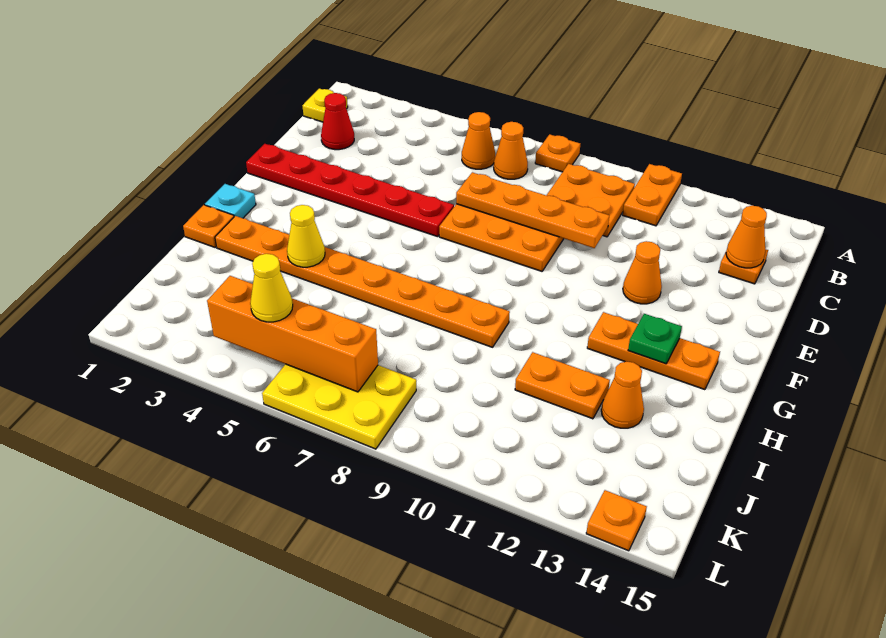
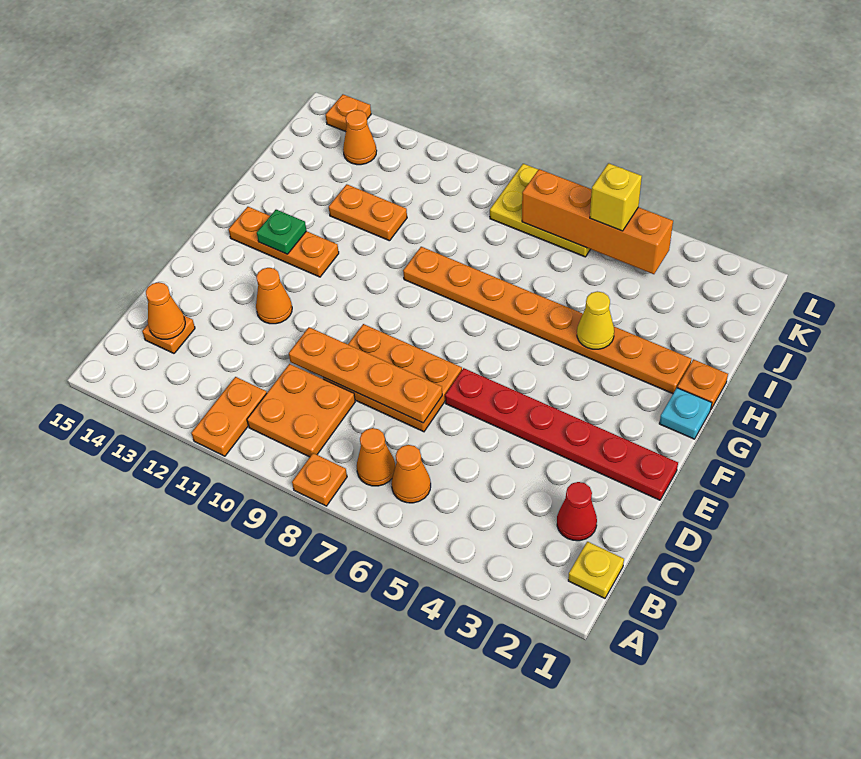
orange cone I13 level 1 -> orange cone K13 level 1
yellow cone K5 level 3 -> yellow brick K5 level 3

